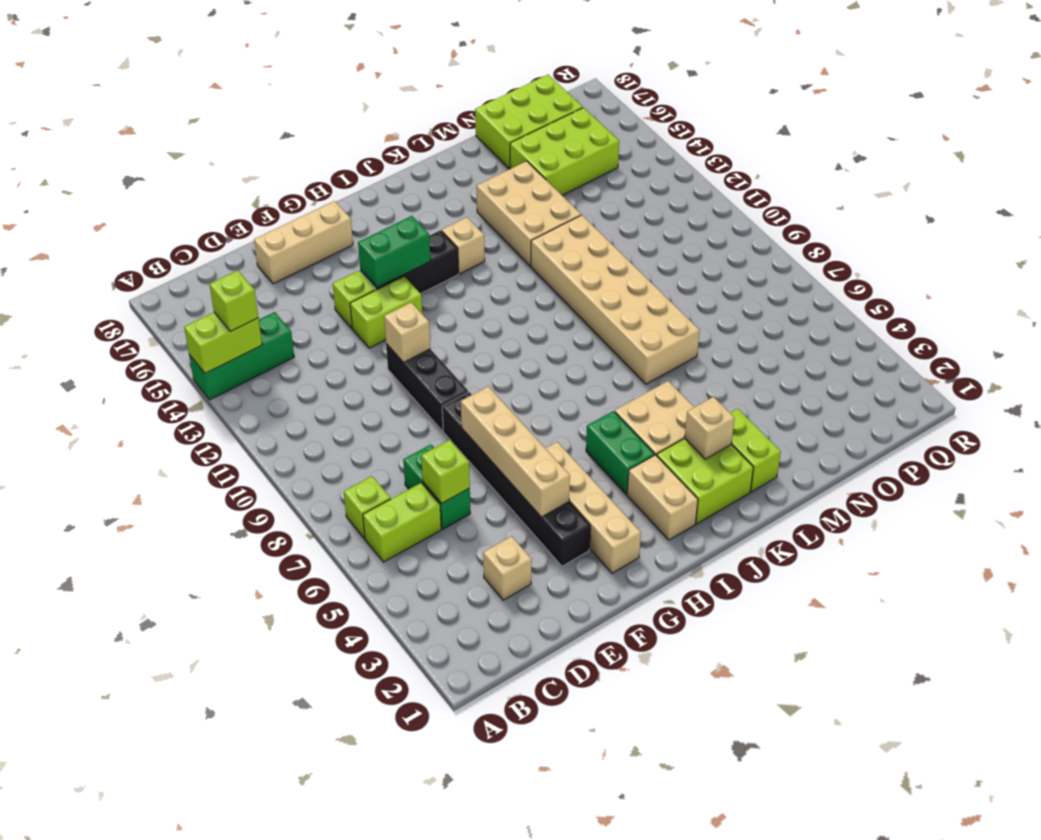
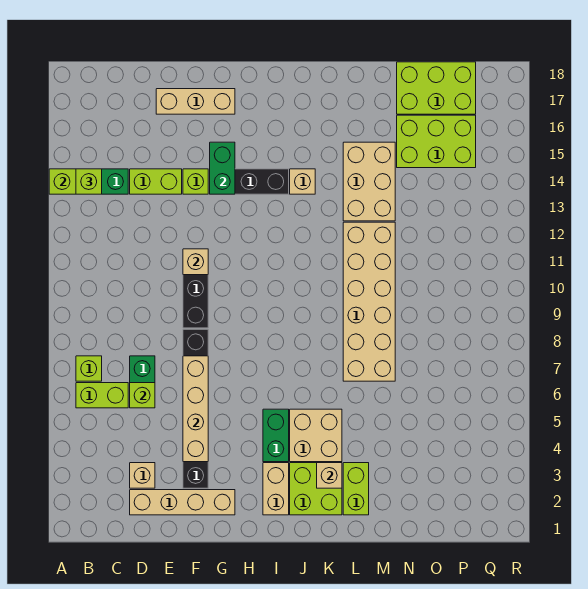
lime brick F13:G13 level 1 -> lime brick D14:E14 level 1
tan brick G2:G5 level 1 -> tan brick D2:G2 level 1
green brick G14:H14 level 2 -> green brick G14:G15 level 2

